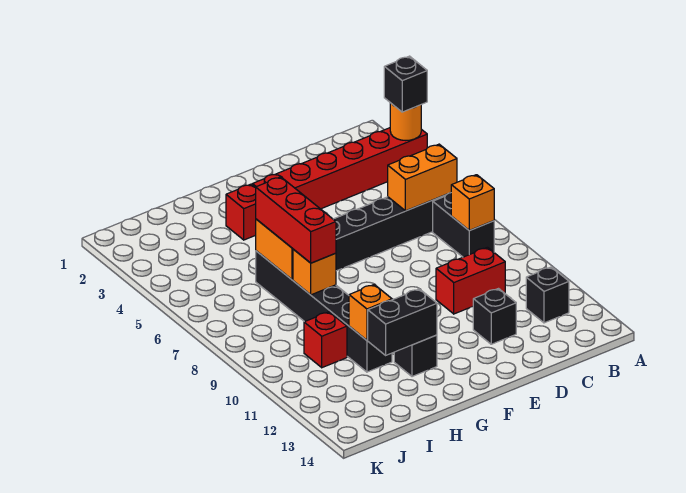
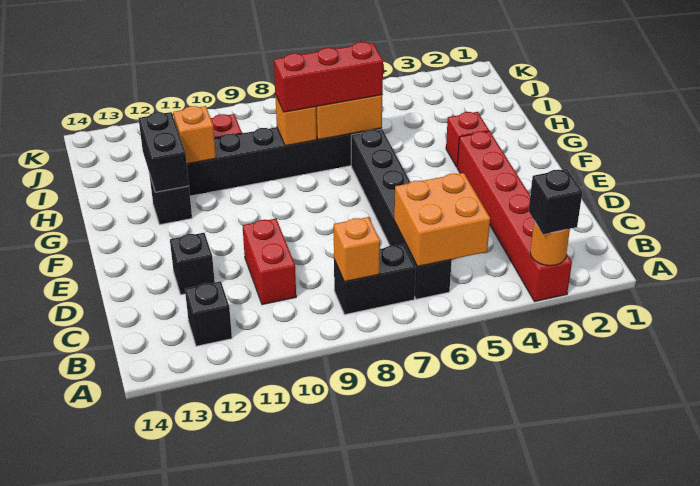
orange brick B6:C6 level 2 -> orange brick B5:C6 level 2

